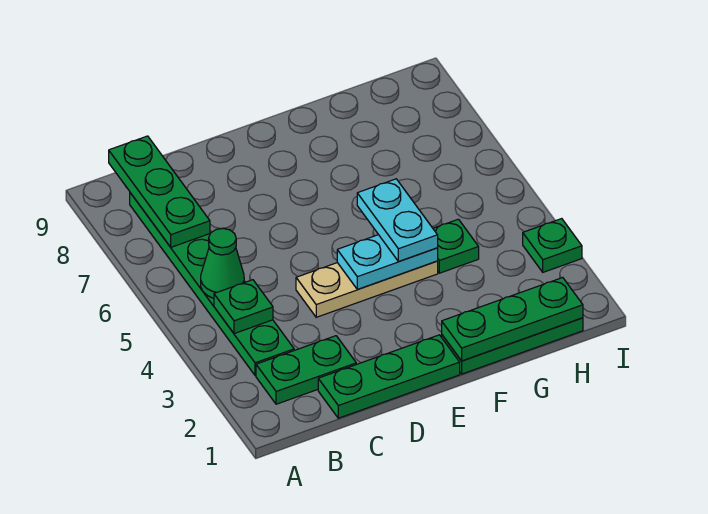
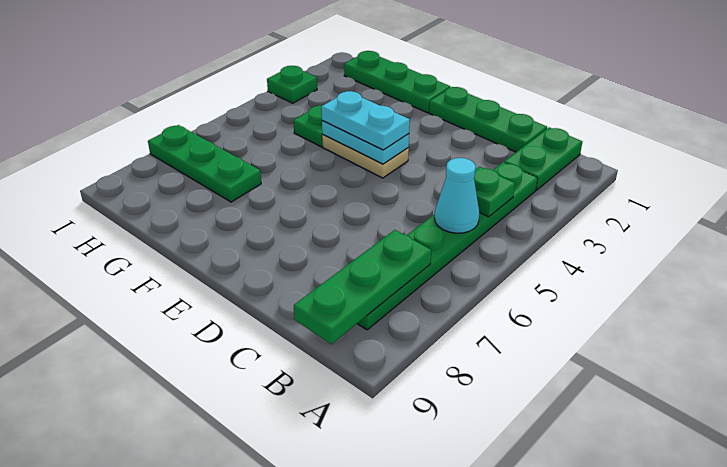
green plate B2:C2 level 1 -> green plate B1:B2 level 1
green cone B5 level 2 -> cyan cone B5 level 2
tan plate D4:F4 level 1 -> tan plate E4:F4 level 1
green plate F1:H1 level 2 -> green plate G7:I7 level 1
cyan plate F4:F5 level 3 -> cyan plate E4:F4 level 3

